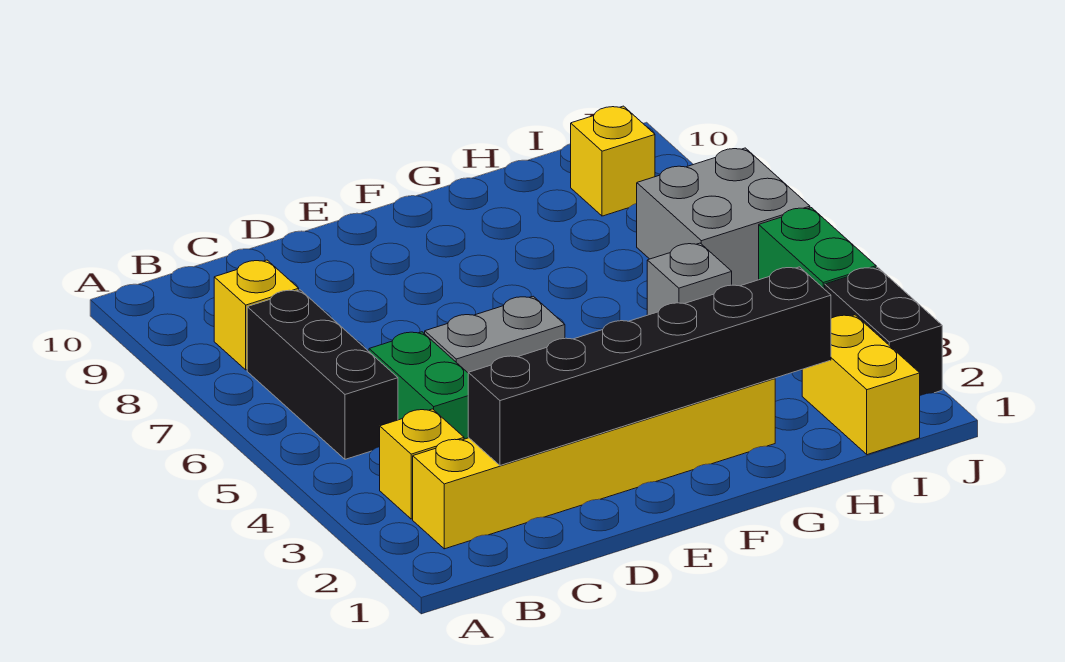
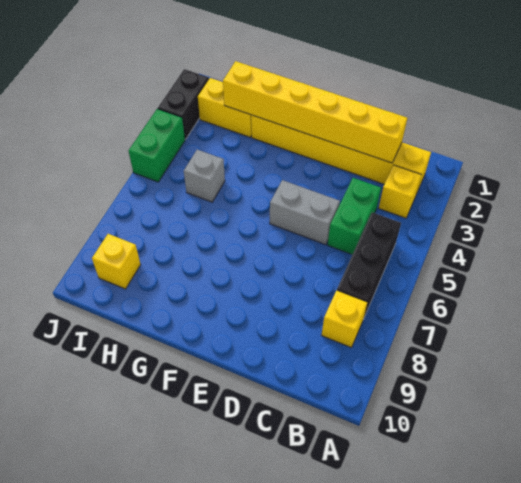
black brick C2:H2 level 2 -> yellow brick C2:H2 level 2
yellow brick I1:I2 level 1 -> yellow brick H2:I2 level 1
grey brick I6:J7 level 1 -> none

